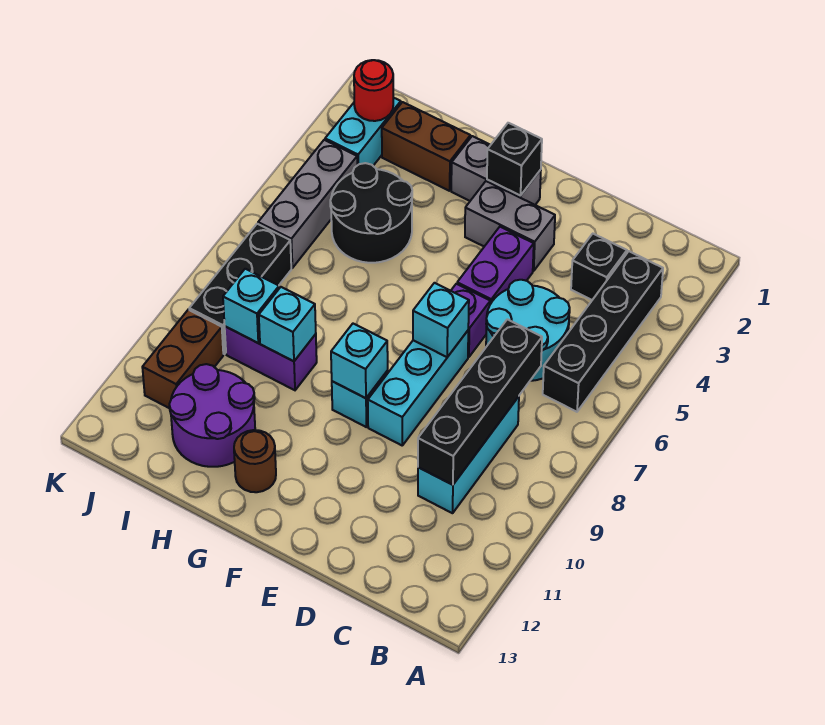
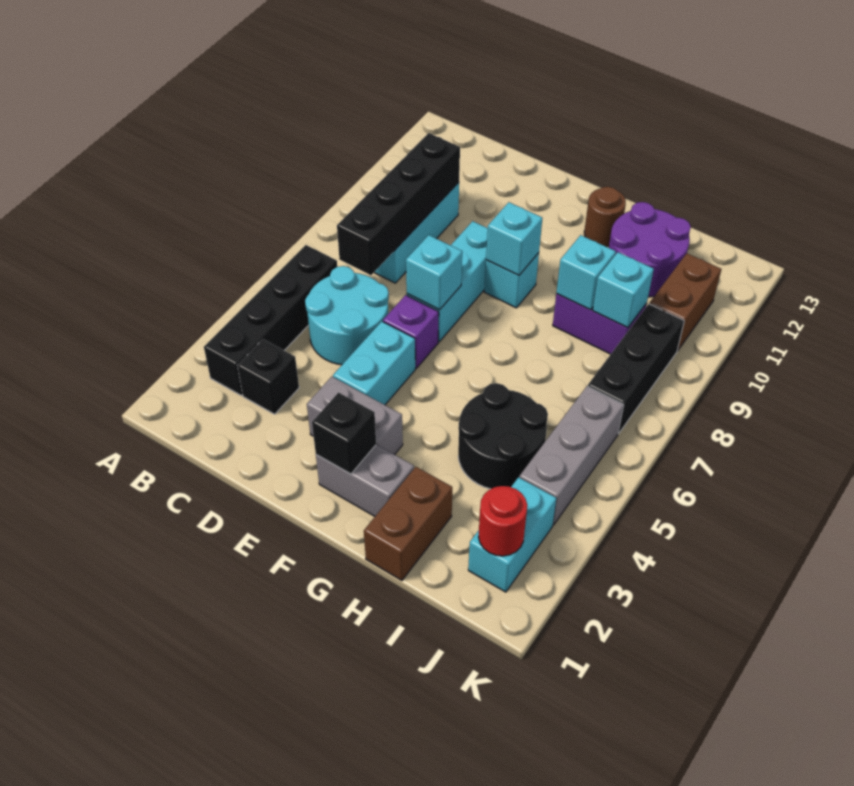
purple brick E4:E5 level 1 -> cyan brick E4:E5 level 1
brown brick H2:I2 level 1 -> brown brick H1:H2 level 1

